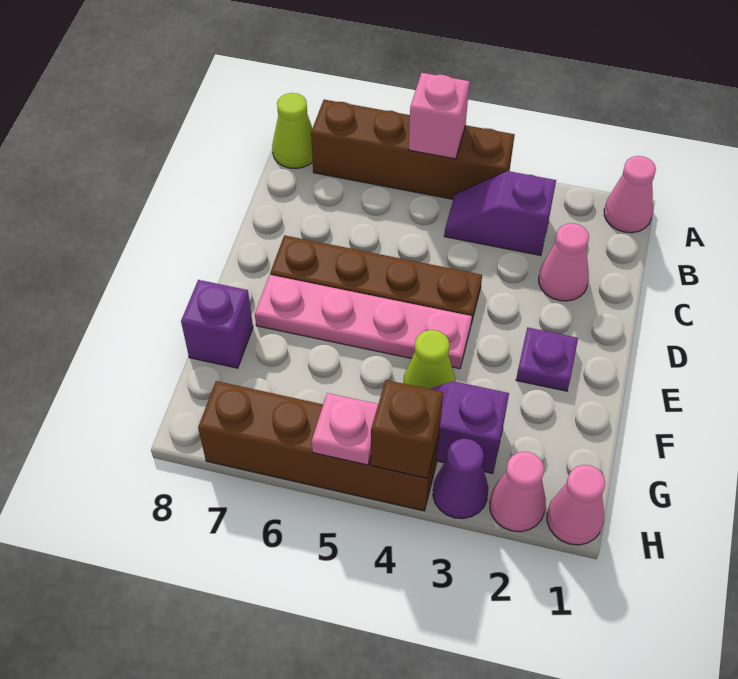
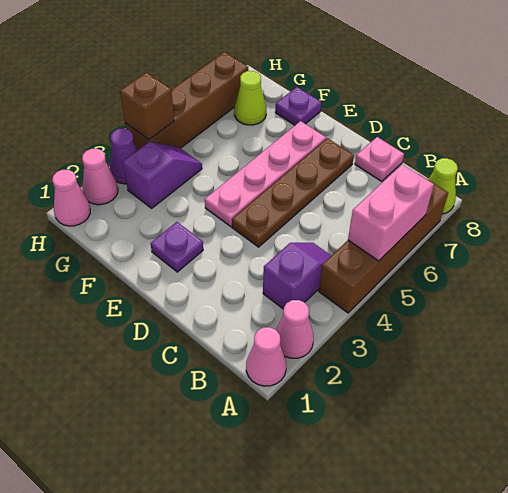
pink brick A5 level 2 -> pink brick A5:A6 level 2
pink cone C2 level 1 -> pink cone A2 level 1
lime cone F4 level 1 -> lime cone G7 level 1
purple brick F8 level 1 -> purple plate F8 level 1
pink plate H5 level 2 -> pink plate C8 level 1

